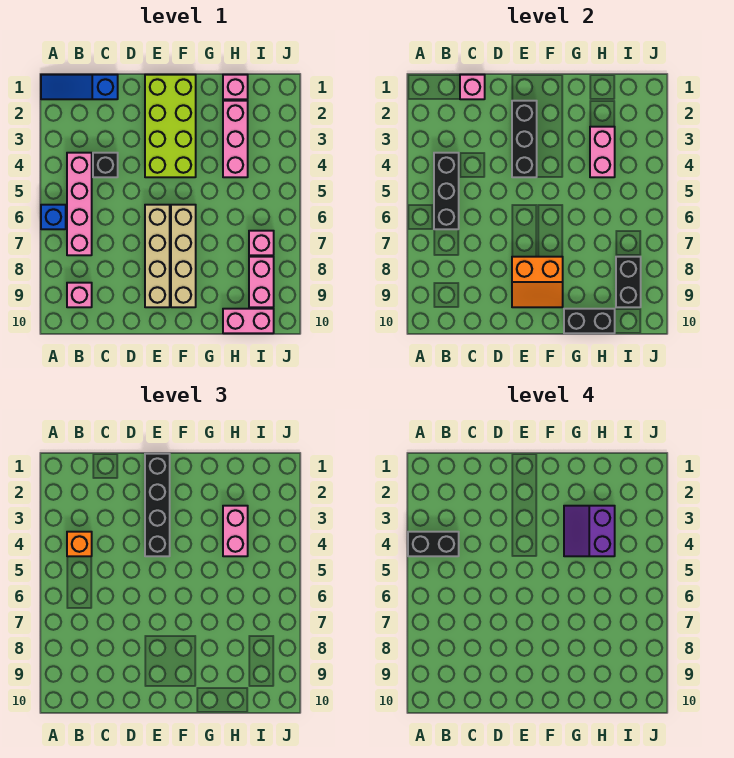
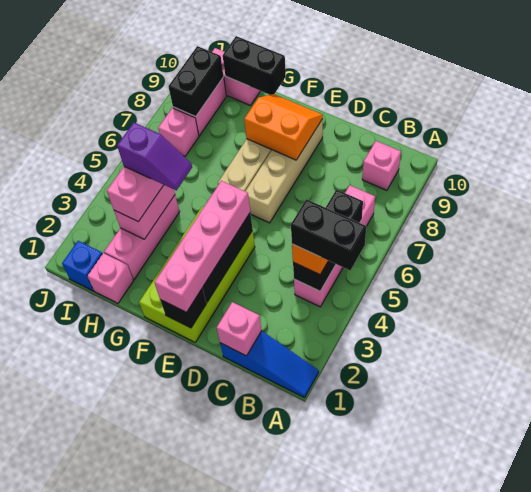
blue brick A6 level 1 -> blue brick I1 level 1
black brick C4 level 1 -> black brick E1 level 2
black brick E1:E4 level 3 -> pink brick E1:E4 level 3
purple slope G3:H4 level 4 top H -> purple slope G4:H4 level 4 top H

